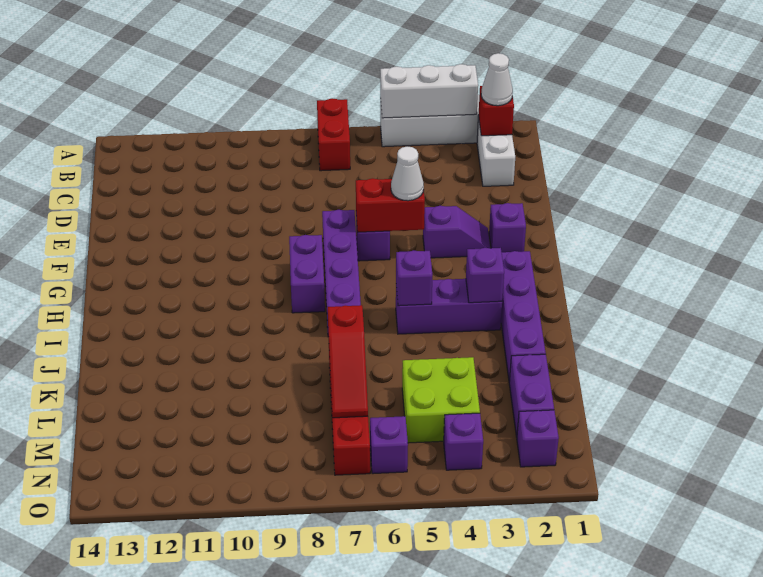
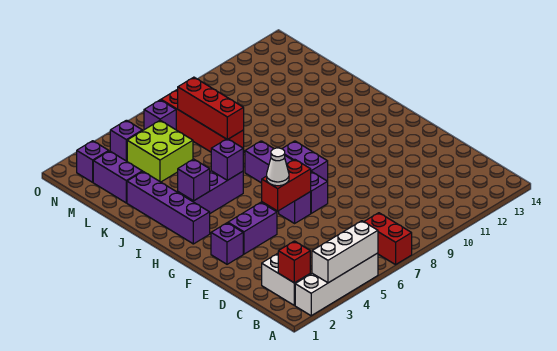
white cone B2 level 3 -> none
purple slope F3:F4 level 1 top 4 -> purple brick F3:F4 level 1
red slope K7:M7 level 2 top K -> red brick K7:M7 level 2

